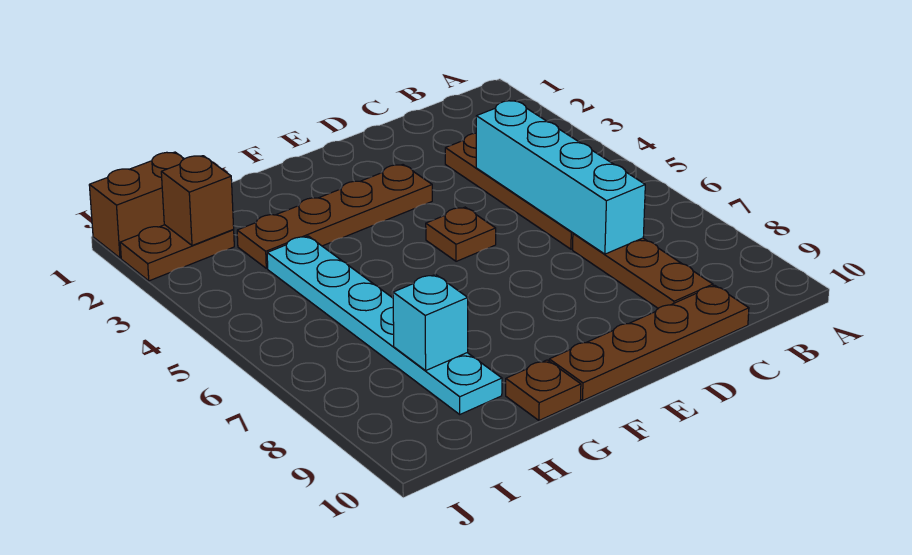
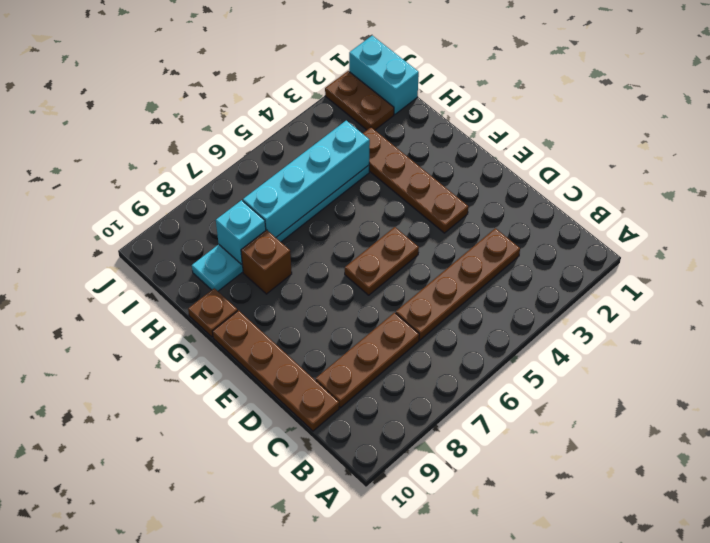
cyan brick C4:C7 level 2 -> cyan brick H4:H7 level 2
brown plate E5 level 1 -> brown plate E5:E6 level 1
brown brick I1:J1 level 1 -> cyan brick I1:J1 level 1
brown brick I2 level 2 -> brown brick G8 level 1

